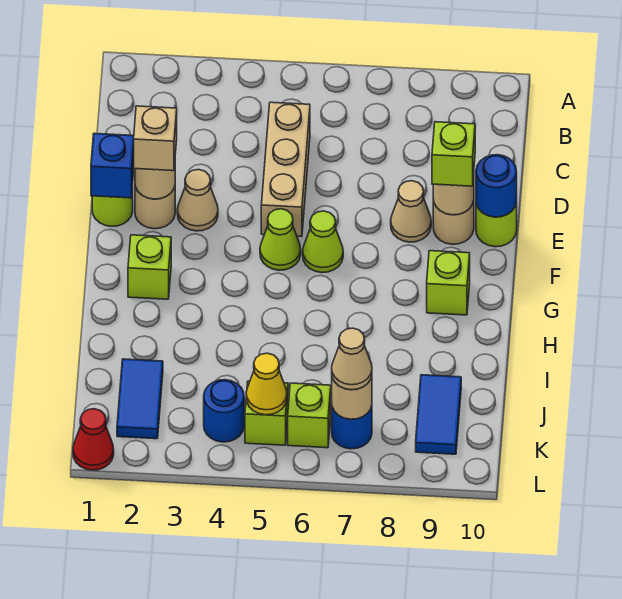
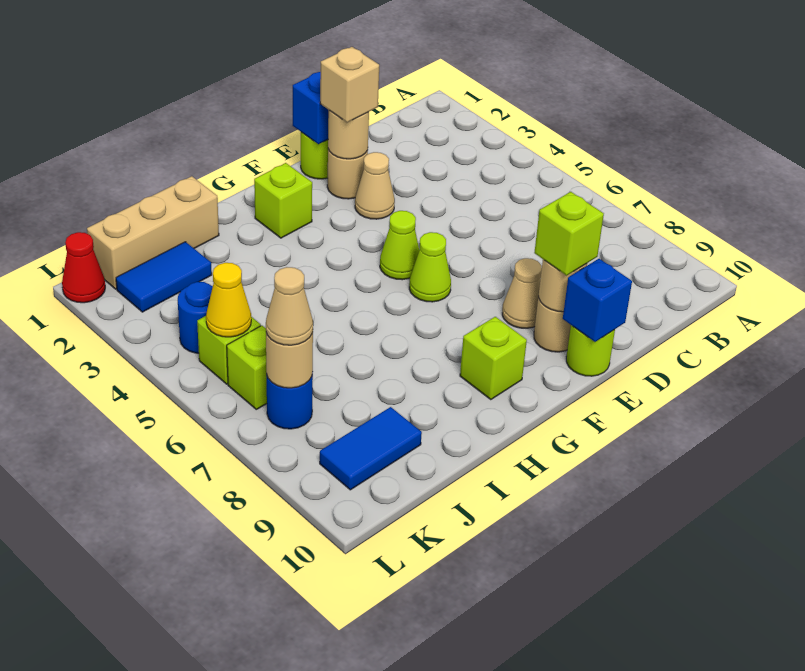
tan brick C5:E5 level 1 -> tan brick I1:K1 level 1
blue round brick E10 level 2 -> blue brick E10 level 2

